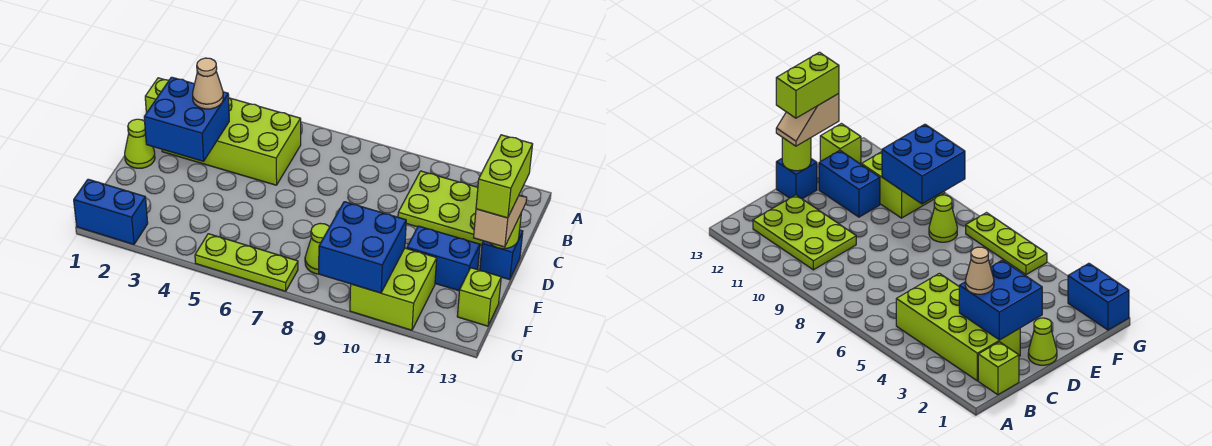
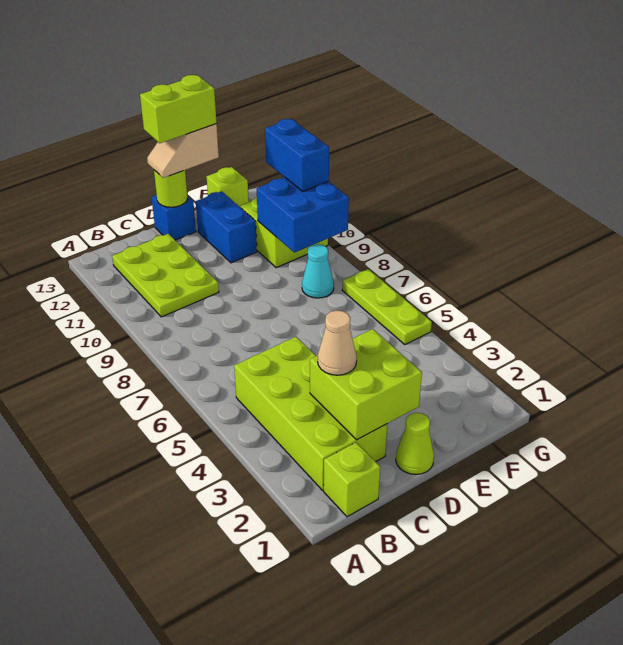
blue brick C2:D3 level 2 -> lime brick C2:D3 level 2
lime cone F8 level 1 -> cyan cone F8 level 1
blue brick G1:G2 level 1 -> blue brick G10:G11 level 3

